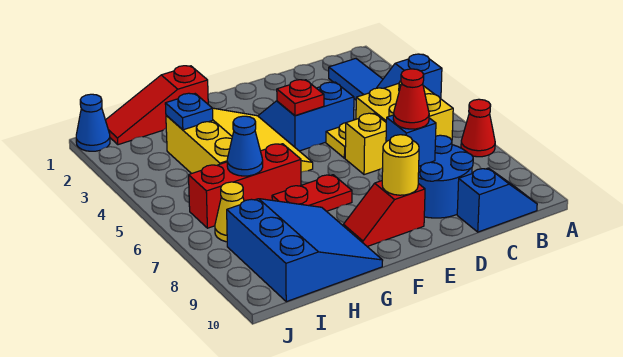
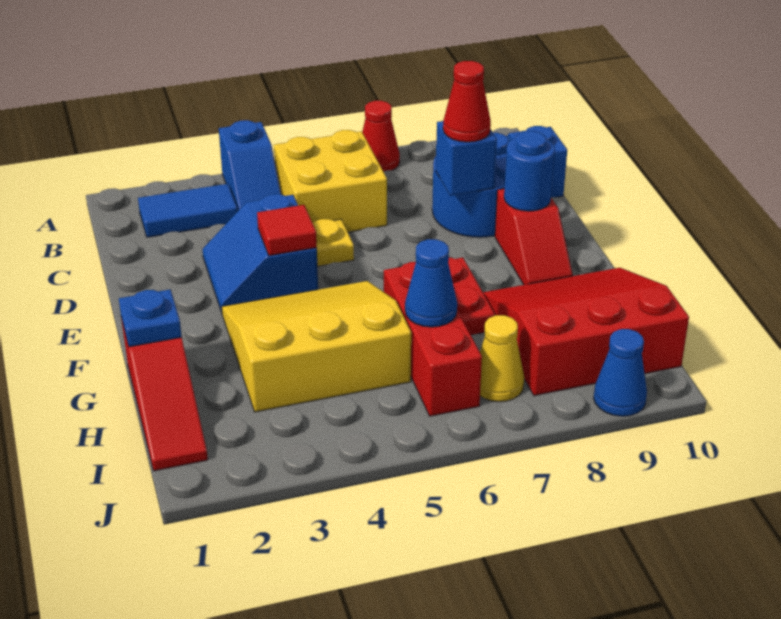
yellow brick D6 level 1 -> none
red plate E4 level 2 -> red tile E4 level 2
yellow round brick E9 level 2 -> blue round brick E9 level 2
blue slope G8:I10 level 1 top I -> red slope G8:I10 level 1 top I
blue plate H3 level 2 -> blue plate G1 level 2
blue cone J1 level 1 -> blue cone J9 level 1

